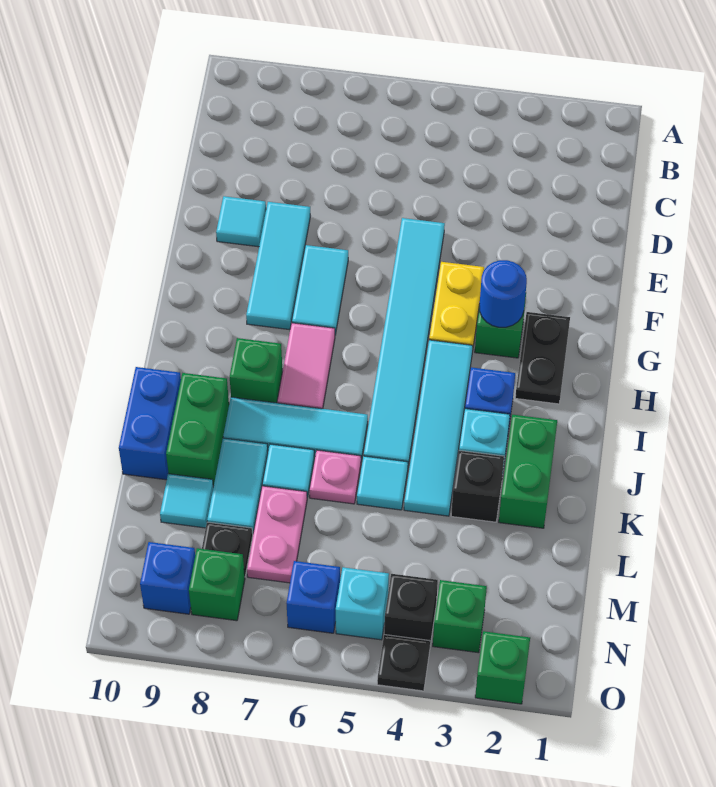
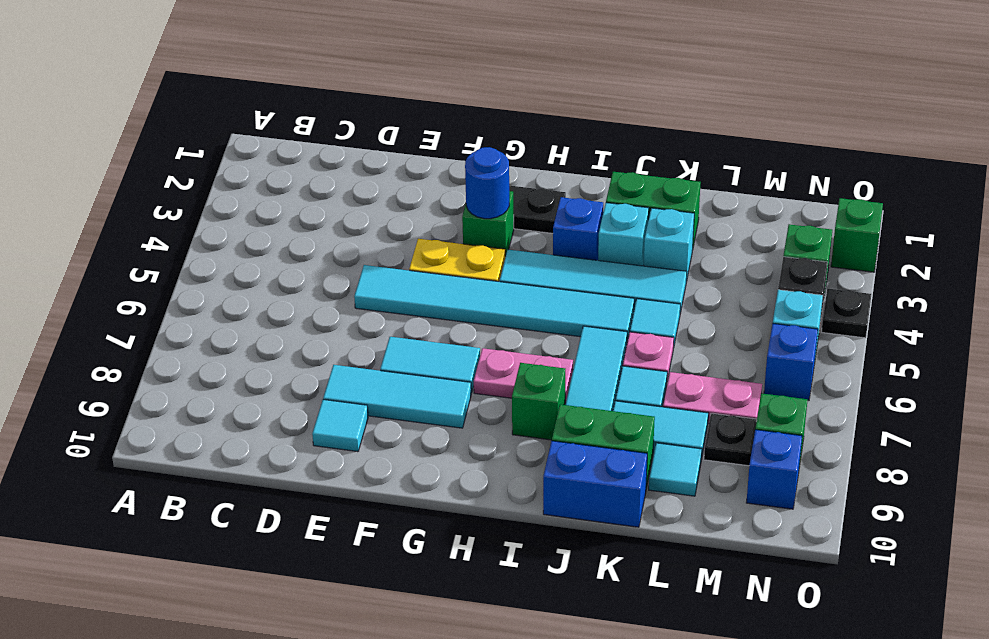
pink tile H7:I7 level 1 -> pink plate H7:I7 level 1
black brick K3 level 1 -> cyan brick K3 level 1

